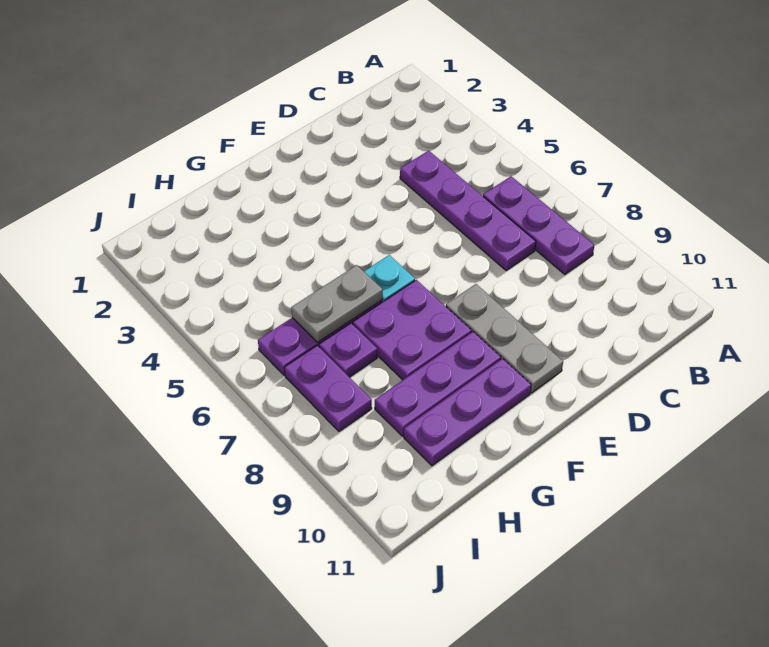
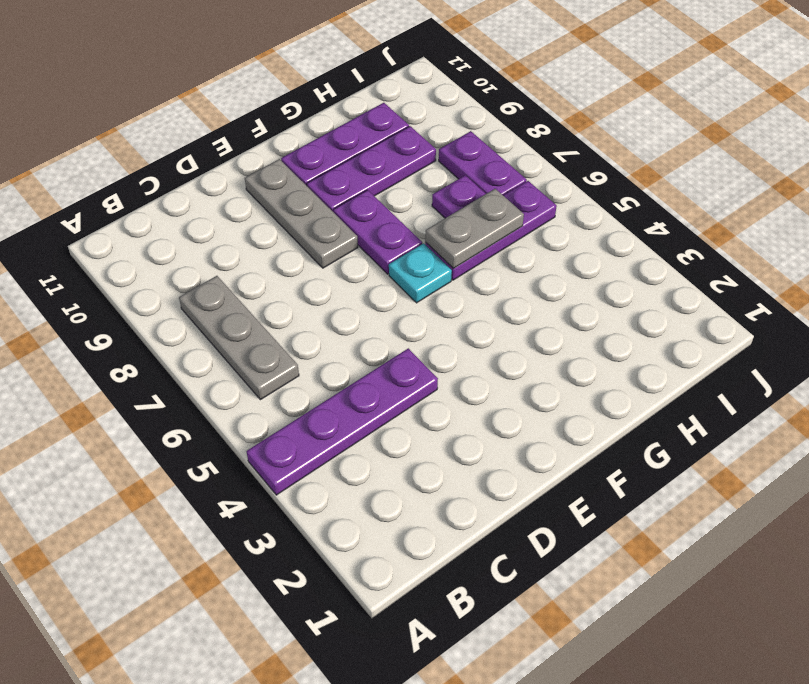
purple plate B6:B8 level 1 -> grey plate B6:B8 level 1
purple plate C4:C7 level 1 -> purple plate A4:D4 level 1
purple plate F7:G8 level 1 -> purple plate F7:F8 level 1

